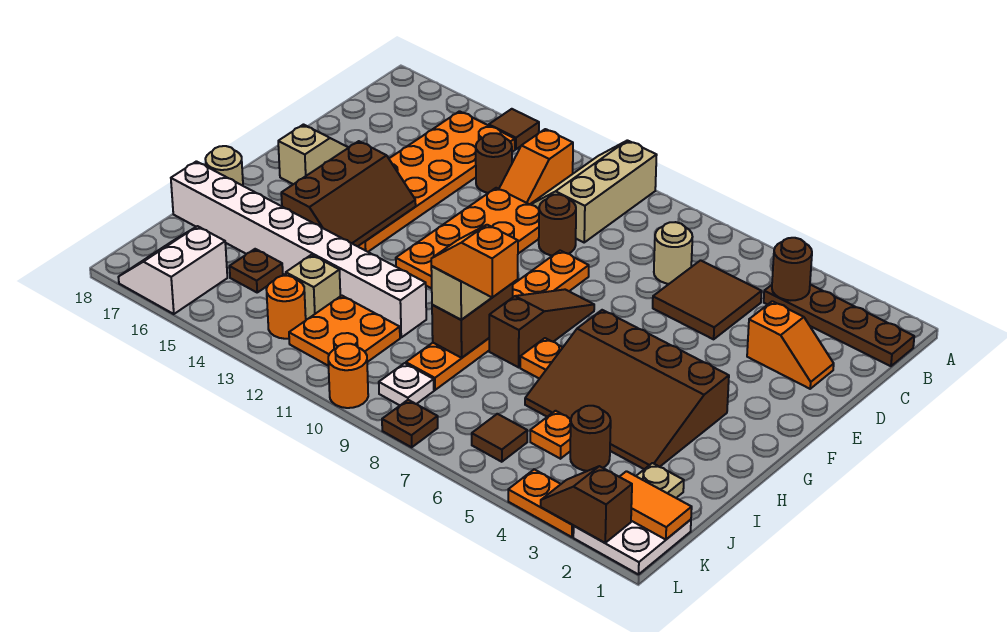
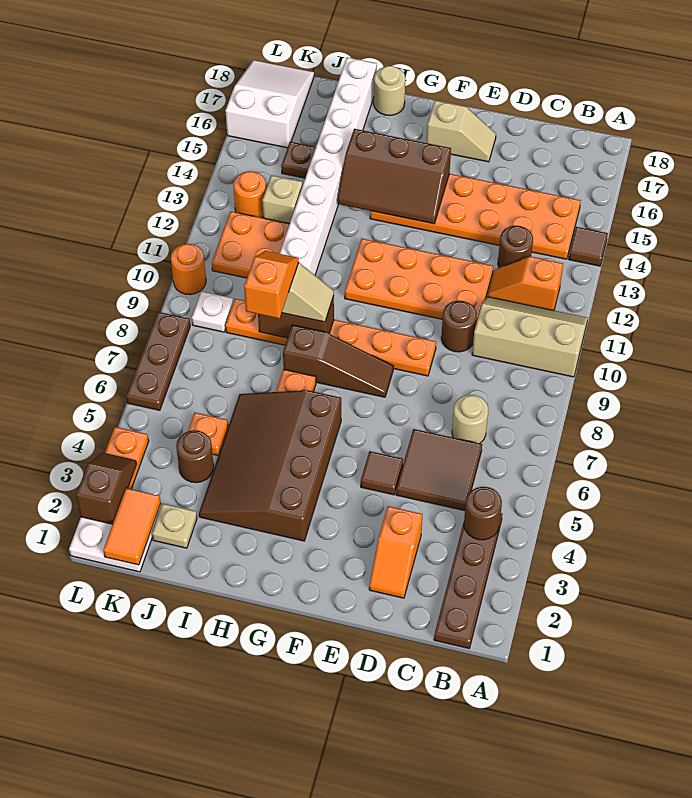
brown tile K6 level 1 -> brown tile E5 level 1
white slope K16:L17 level 1 top 16 -> white slope K16:L18 level 1 top 16
brown plate L8 level 1 -> brown plate L6:L8 level 1

